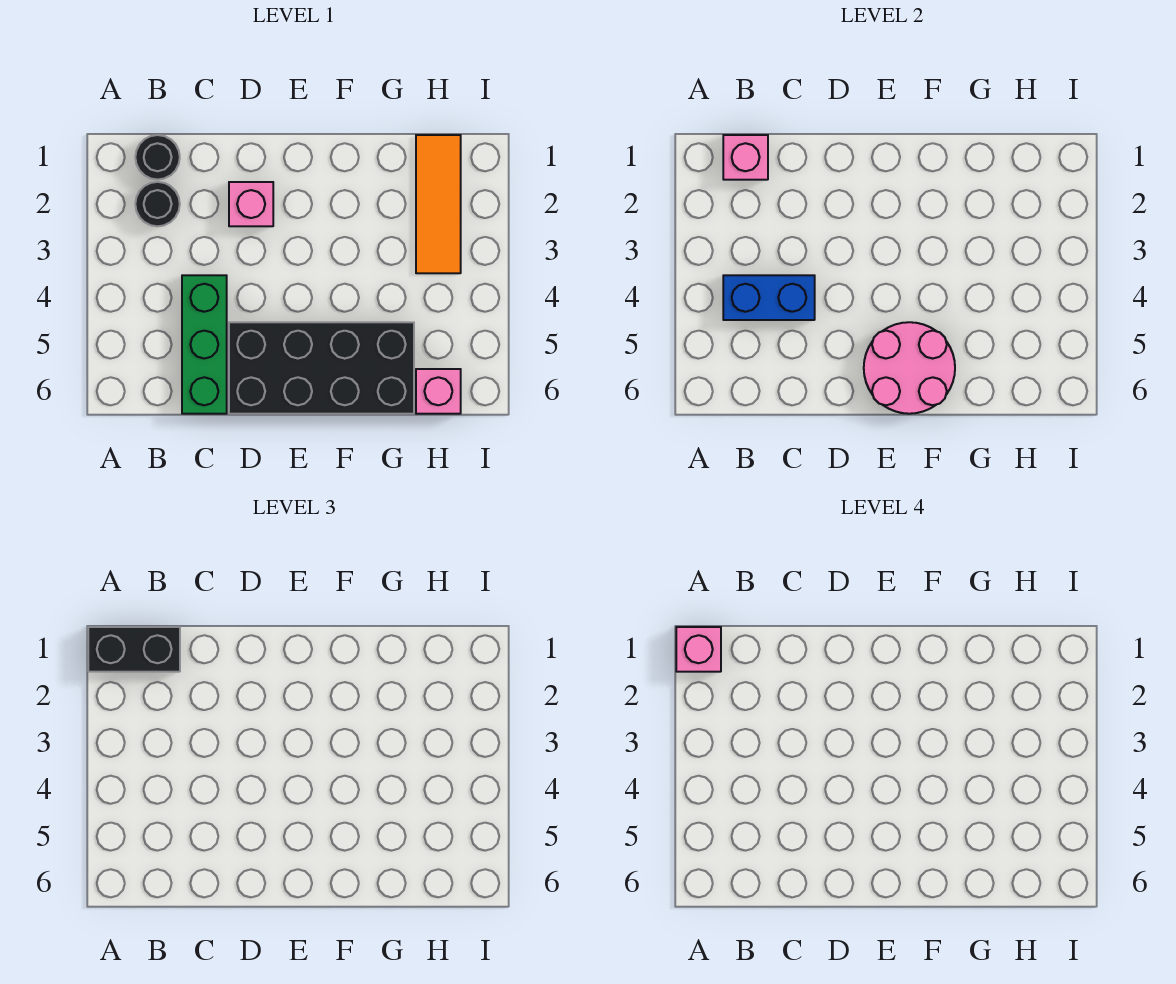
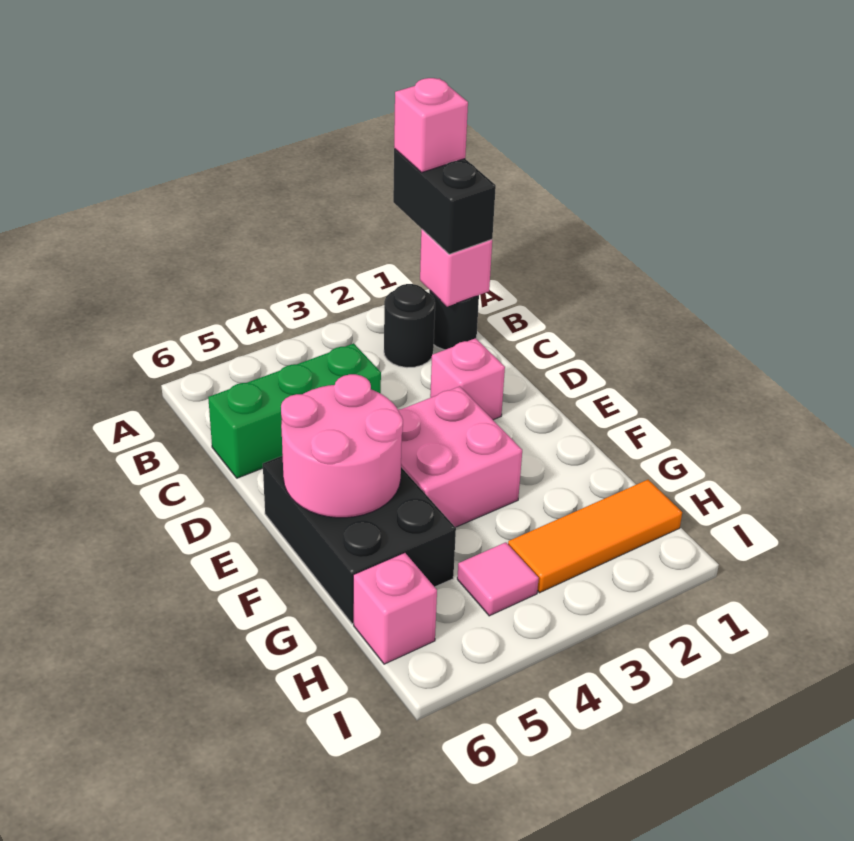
blue brick B4:C4 level 2 -> none
black brick D5:G6 level 1 -> black brick E5:G6 level 1
none -> pink brick E3:F4 level 1
none -> pink tile H4 level 1

